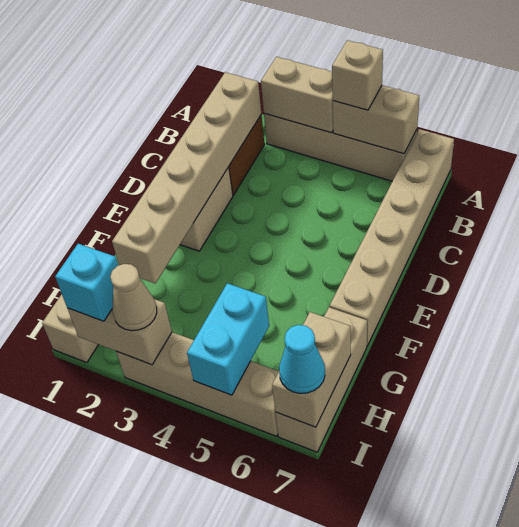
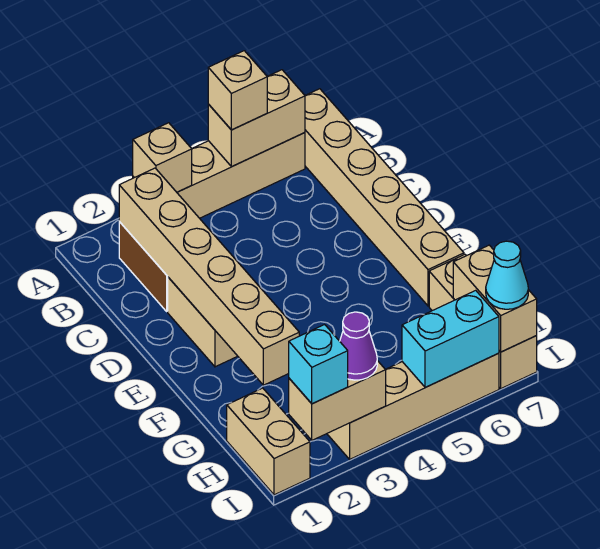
tan brick A3:A4 level 2 -> tan brick A3 level 2
cyan brick H5:I5 level 2 -> cyan brick I5:I6 level 2
tan cone I3 level 3 -> purple cone I3 level 3

